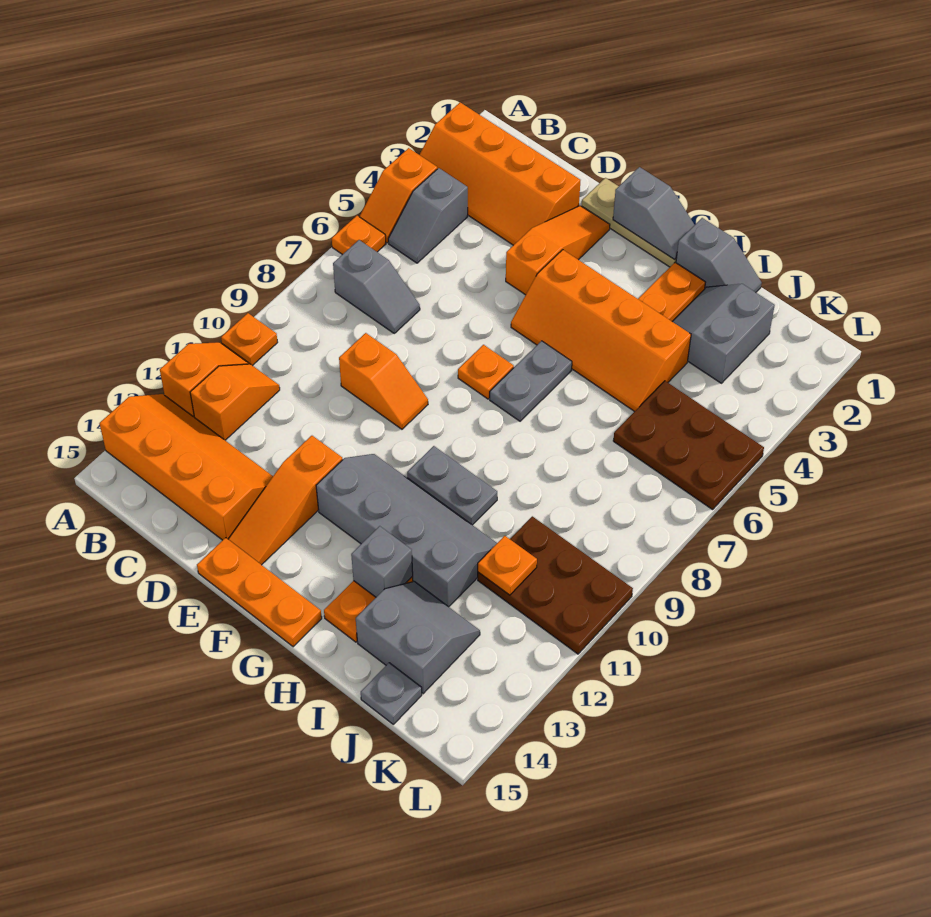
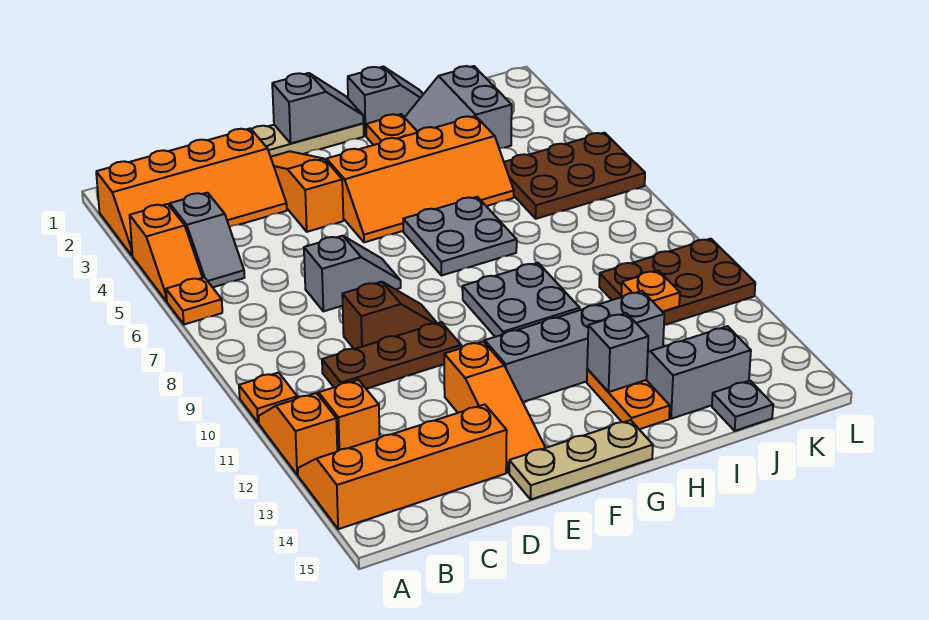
grey slope B7:C7 level 1 top B -> grey slope D7:E7 level 1 top D
none -> brown plate C10:E10 level 1
orange slope D9:E9 level 1 top D -> brown slope D9:E9 level 1 top D
orange plate E15:G15 level 1 -> tan plate E15:G15 level 1
orange plate F7 level 1 -> none
grey plate G6:G7 level 1 -> grey plate G6:H7 level 1
grey plate G10:H10 level 1 -> grey plate G9:H10 level 1

